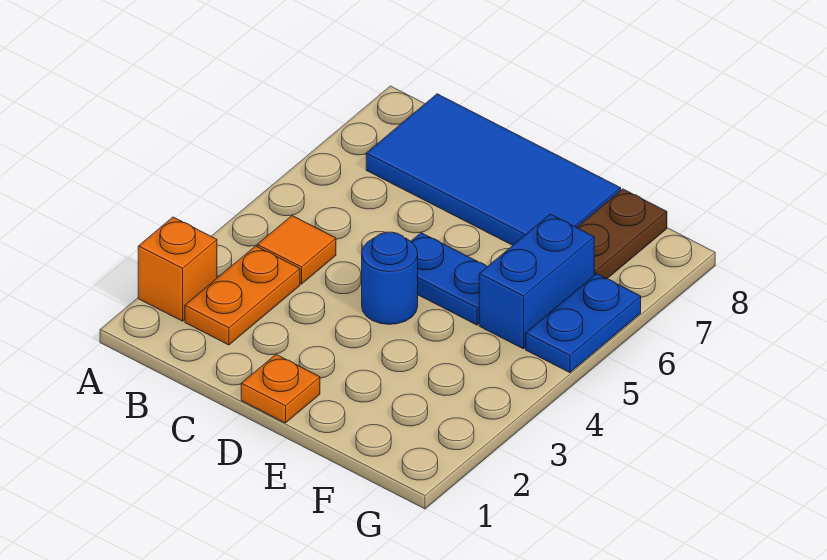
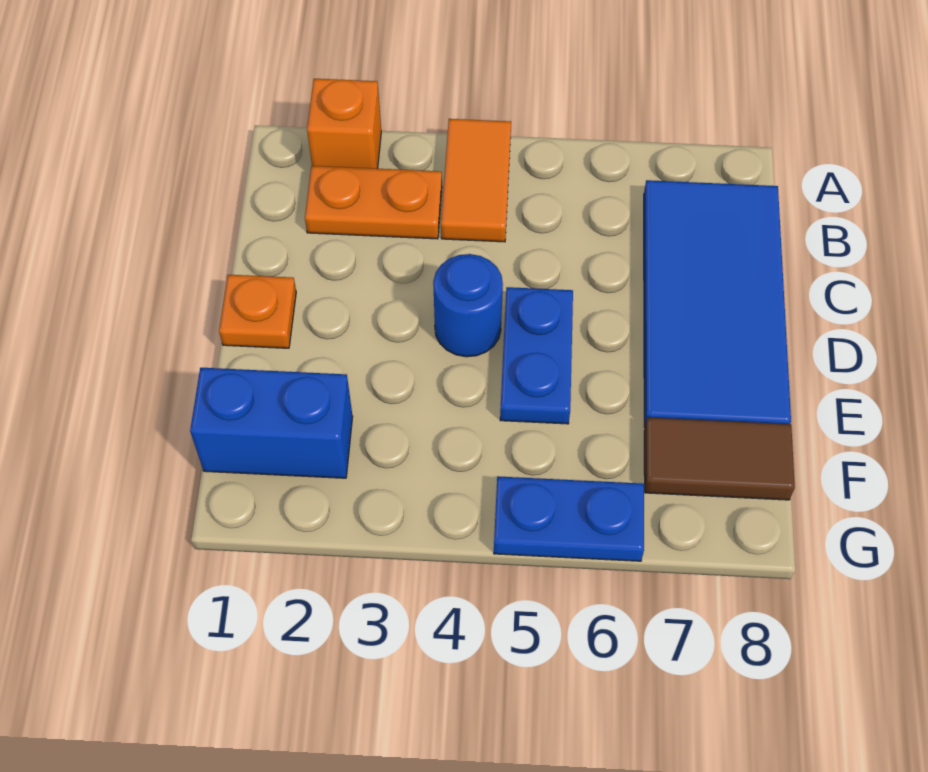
orange tile B4 level 1 -> orange tile A4:B4 level 1
blue brick F5:F6 level 1 -> blue brick F1:F2 level 1
brown plate F7:F8 level 1 -> brown tile F7:F8 level 1

